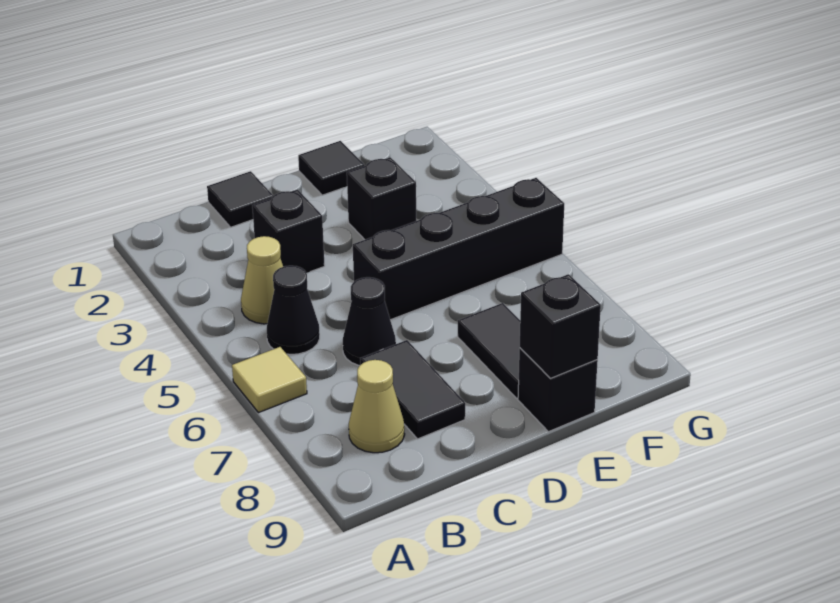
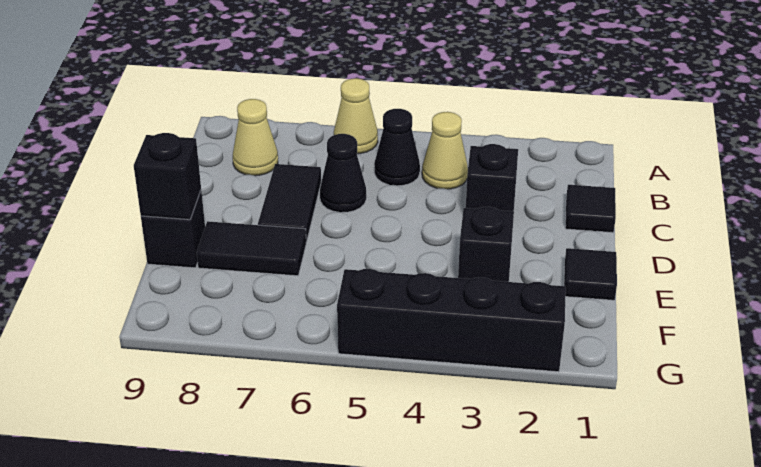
tan tile A6 level 1 -> tan cone A6 level 1
black tile C7:C8 level 1 -> black tile C7:D7 level 1
black brick D5:G5 level 1 -> black brick G2:G5 level 1

